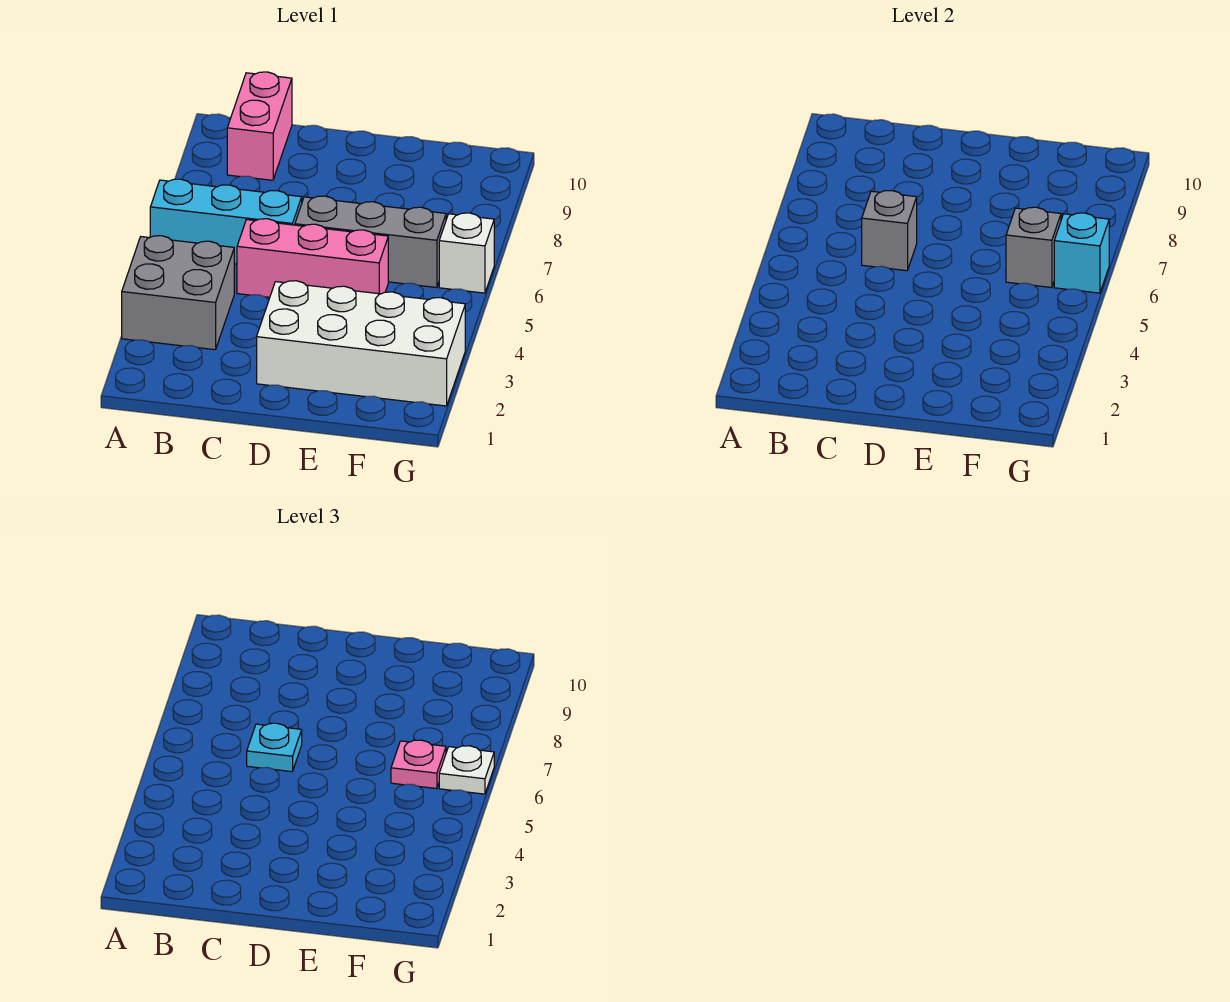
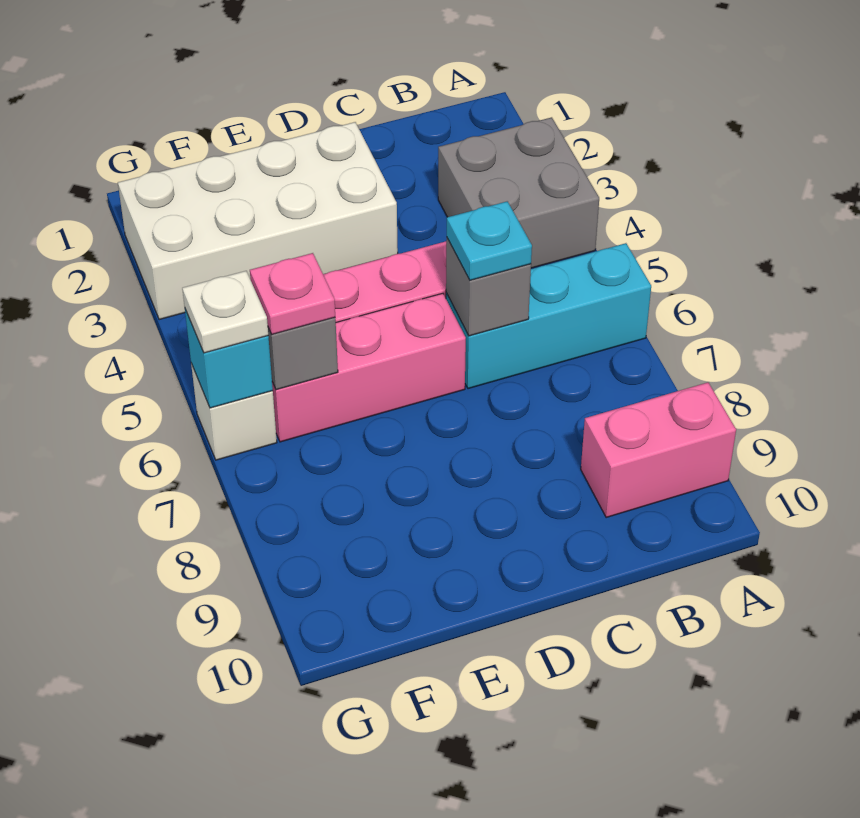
pink brick B9:B10 level 1 -> pink brick A9:B9 level 1
grey brick D6:F6 level 1 -> pink brick D6:F6 level 1

